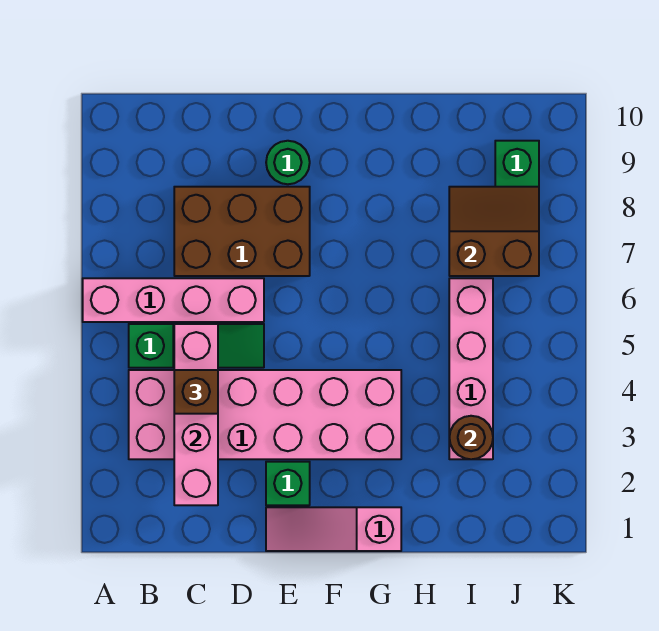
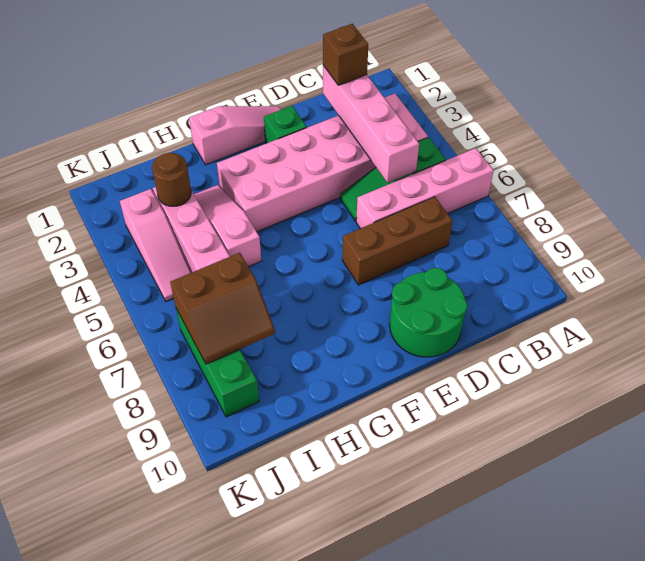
brown brick C4 level 3 -> brown brick C2 level 3
brown brick C7:E8 level 1 -> brown brick C7:E7 level 1
green round brick E9 level 1 -> green round brick D9:E10 level 1
none -> pink slope H3:H5 level 1 top 5
none -> pink slope J3:J5 level 1 top 3

